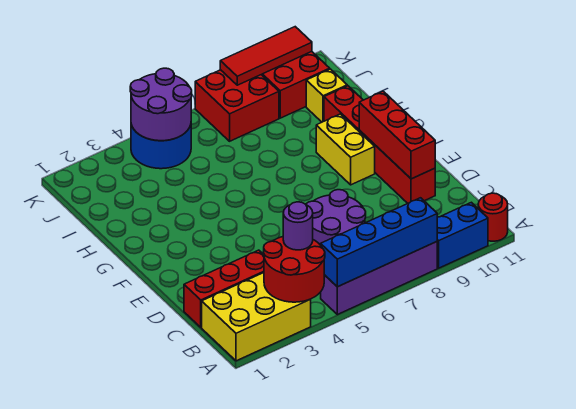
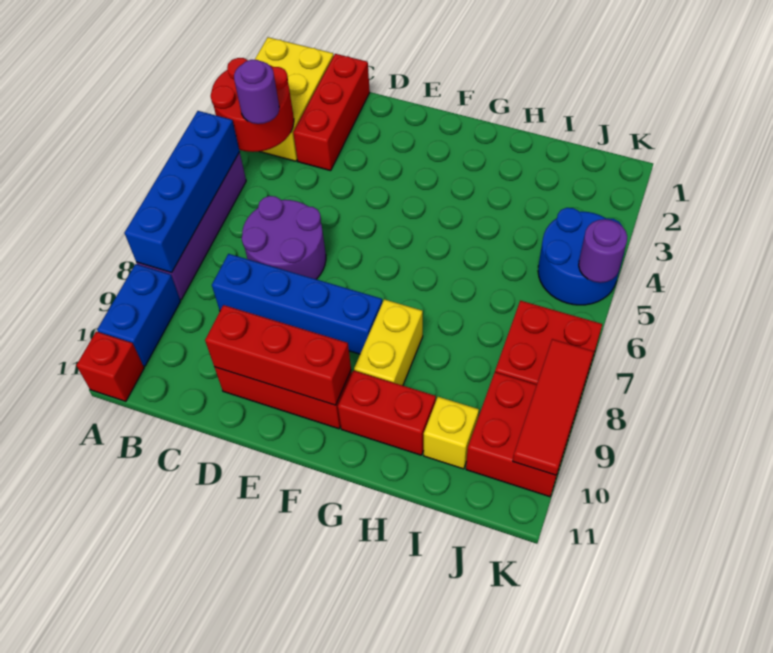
red round brick A11 level 1 -> red brick A11 level 1
none -> blue brick C8:F8 level 1
yellow brick F9:G9 level 1 -> yellow brick G8:G9 level 1
purple round brick J4:K5 level 2 -> purple round brick K5 level 2

